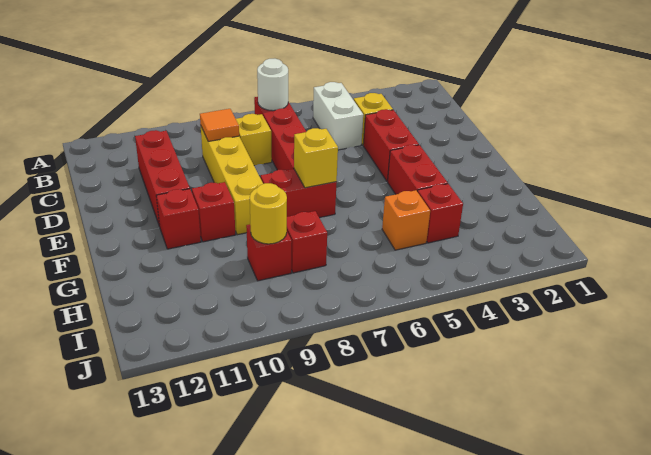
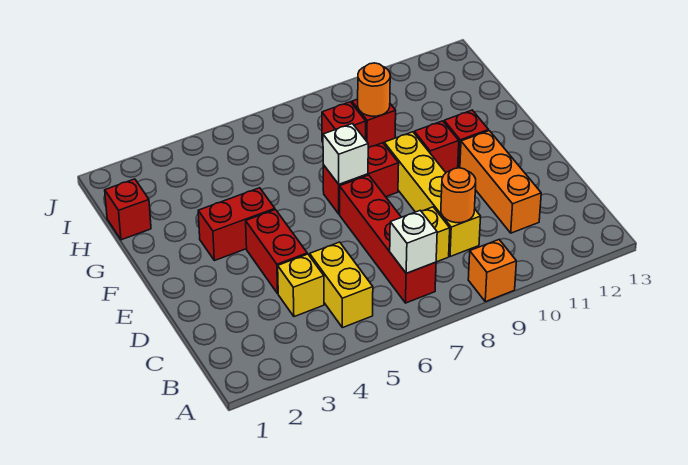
white brick B5:C5 level 1 -> yellow brick B5:C5 level 1
white round brick B7 level 2 -> white brick B7 level 2
orange tile C9 level 2 -> orange round brick C9 level 2
red brick C11:E11 level 1 -> orange brick C11:E11 level 1
red brick F4:G4 level 1 -> red brick F3:F4 level 1
yellow brick F7 level 2 -> white brick F7 level 2
red brick H4 level 1 -> red brick H1 level 1
orange brick H5 level 1 -> orange brick A9 level 1
yellow round brick H9 level 2 -> orange round brick H9 level 2

